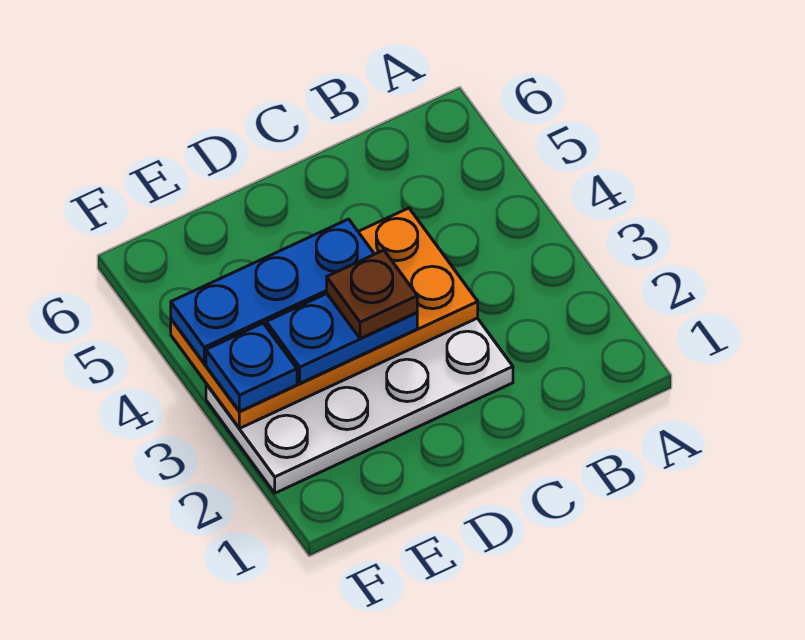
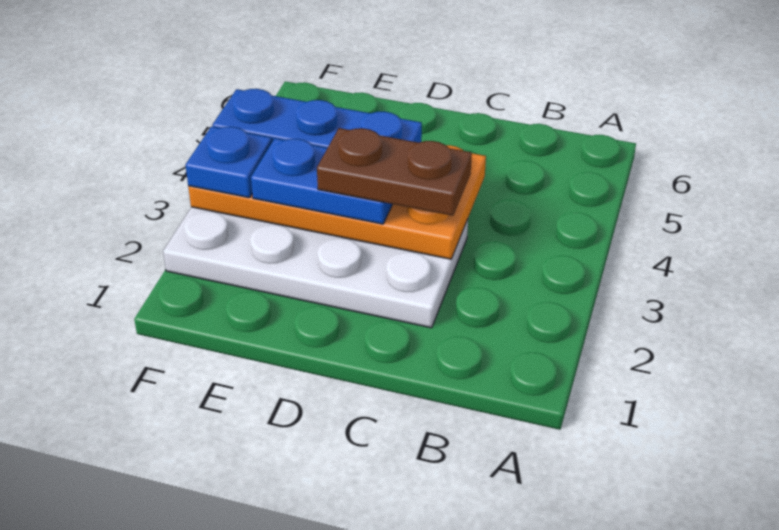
brown plate D3 level 4 -> brown plate C3:D3 level 4

